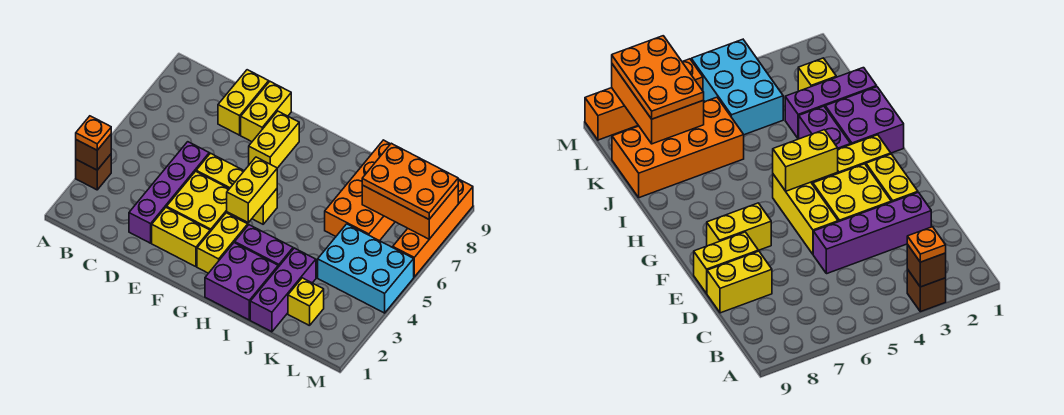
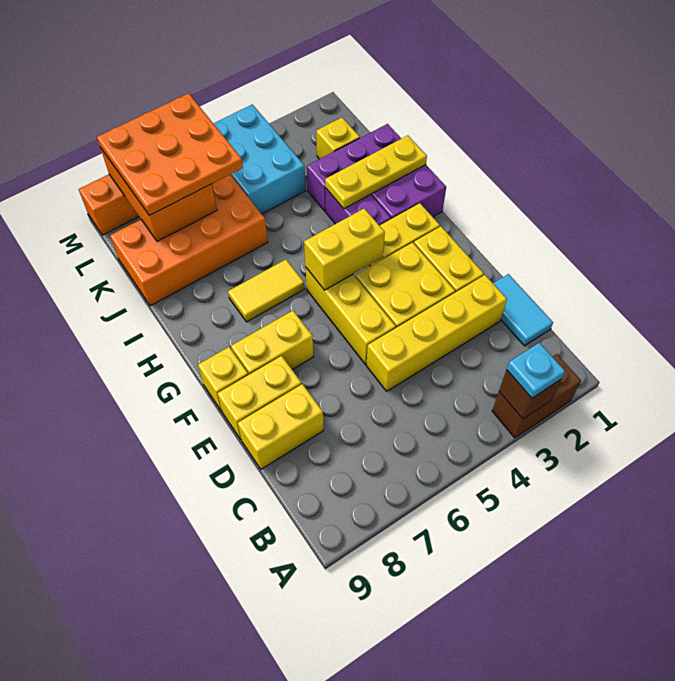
brown brick A3 level 1 -> brown brick A2:A3 level 1
orange plate A3 level 3 -> cyan plate A3 level 3
none -> cyan tile C1:D1 level 1
purple brick D2:D5 level 1 -> yellow brick D2:D5 level 1
none -> yellow brick F9 level 1
none -> yellow tile H6:H7 level 1
none -> yellow plate I1:I3 level 2
orange plate K7:M8 level 3 -> orange plate K6:M8 level 3

